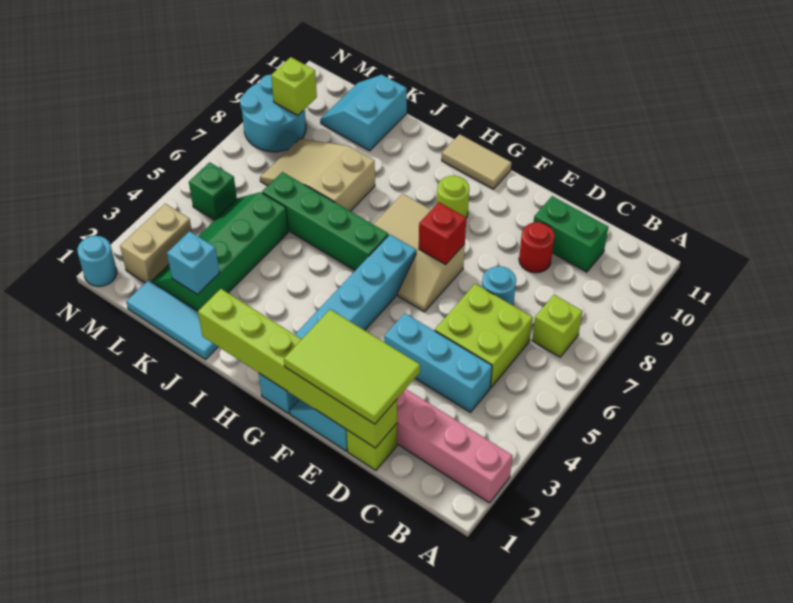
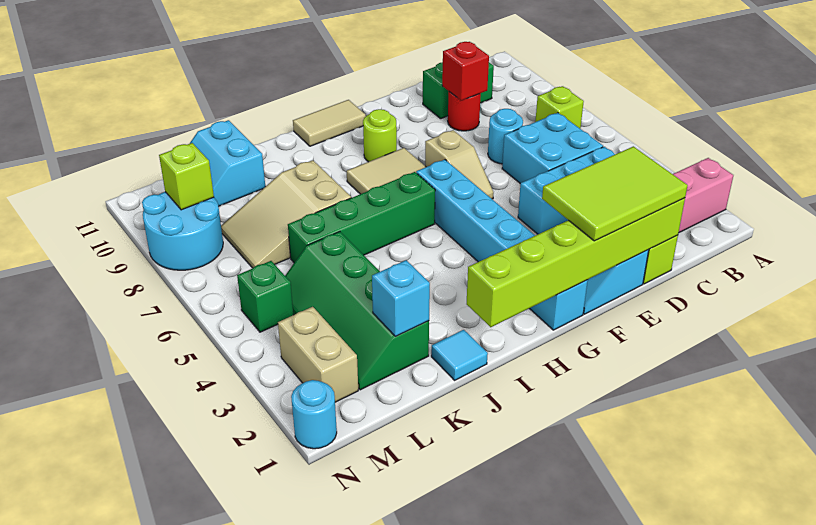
lime brick C5:D6 level 1 -> cyan brick C5:D6 level 1
red brick F7 level 2 -> red brick D9 level 2
cyan tile J1:L1 level 1 -> cyan tile J1 level 1

